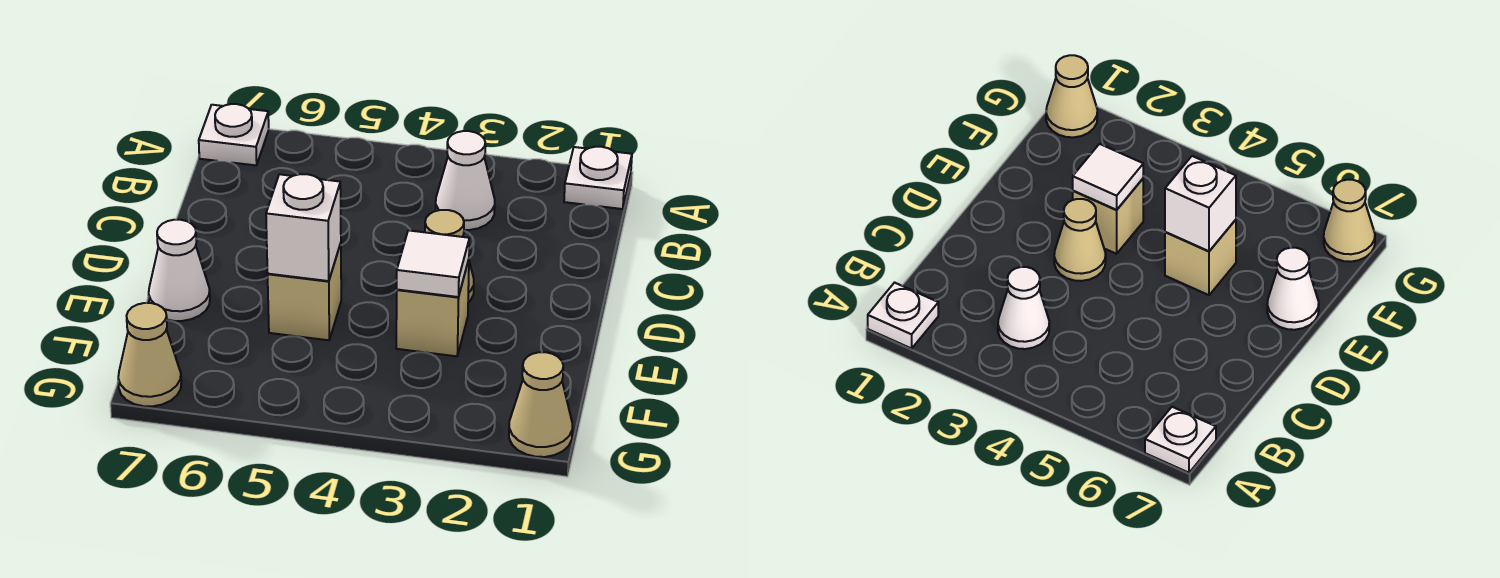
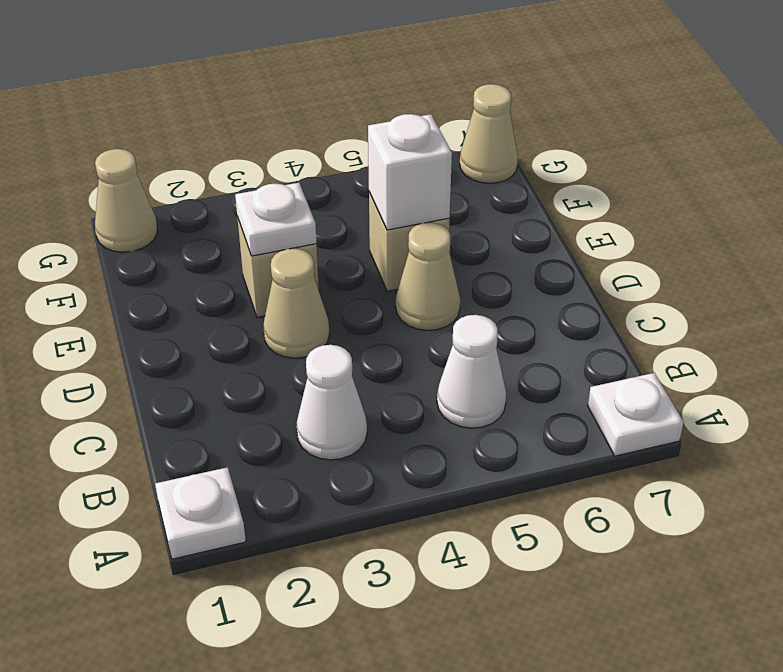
none -> tan cone D5 level 1
white tile E3 level 2 -> white plate E3 level 2
white cone E7 level 1 -> white cone B5 level 1

